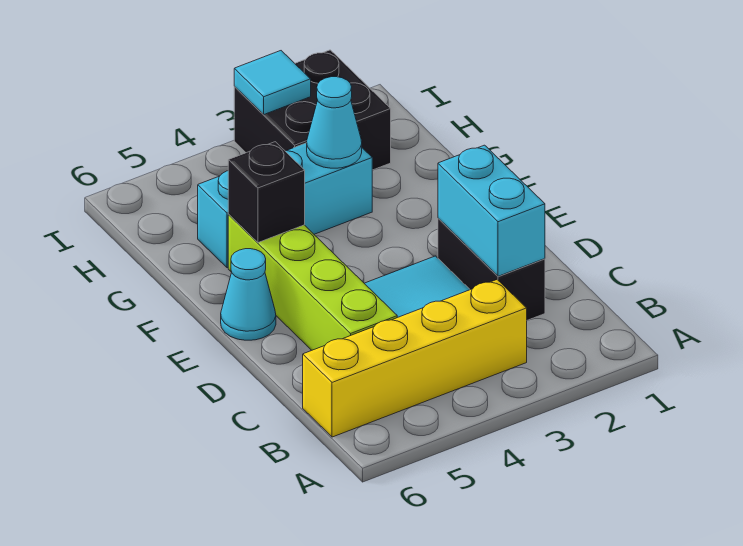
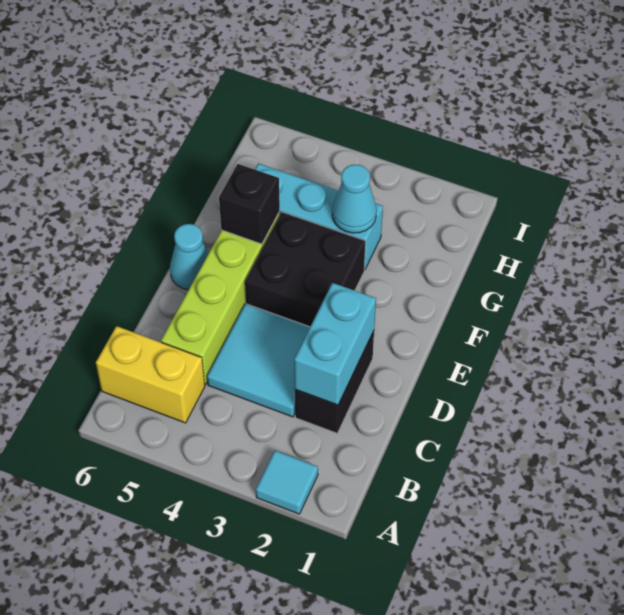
yellow brick B3:B6 level 1 -> yellow brick B5:B6 level 1
black brick H2:I3 level 1 -> black brick E3:F4 level 1
cyan tile I3 level 2 -> cyan tile A2 level 1

